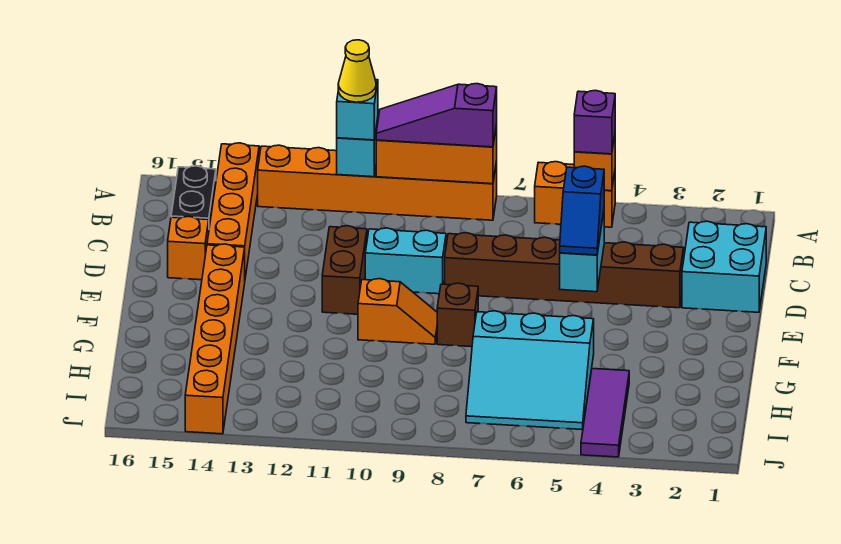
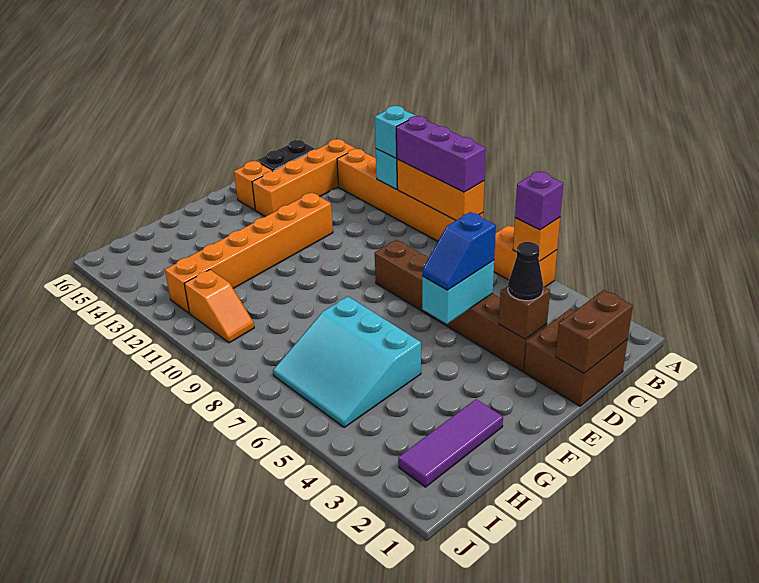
purple slope A8:A10 level 3 top 8 -> purple brick A8:A10 level 3
yellow cone A11 level 4 -> none
cyan brick C1:D2 level 1 -> brown brick C1:D2 level 1
none -> black cone D3 level 3
cyan brick D9:D10 level 1 -> none
brown brick D11:E11 level 1 -> brown brick C1:D1 level 2
orange brick E14:J14 level 1 -> orange brick D12:I12 level 1
brown brick F8 level 1 -> brown brick D3 level 2
orange slope F9:F10 level 1 top 10 -> orange slope I10:I11 level 1 top 11
purple tile H4:J4 level 1 -> purple tile G2:I2 level 1

